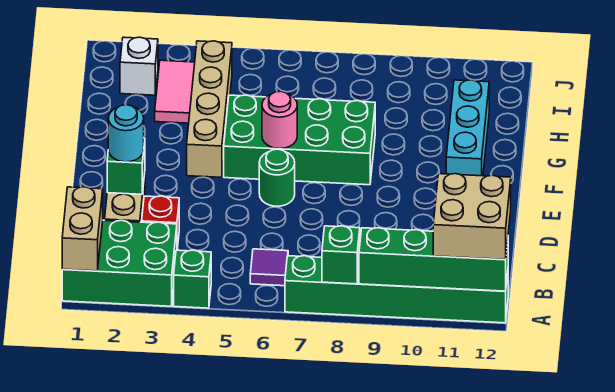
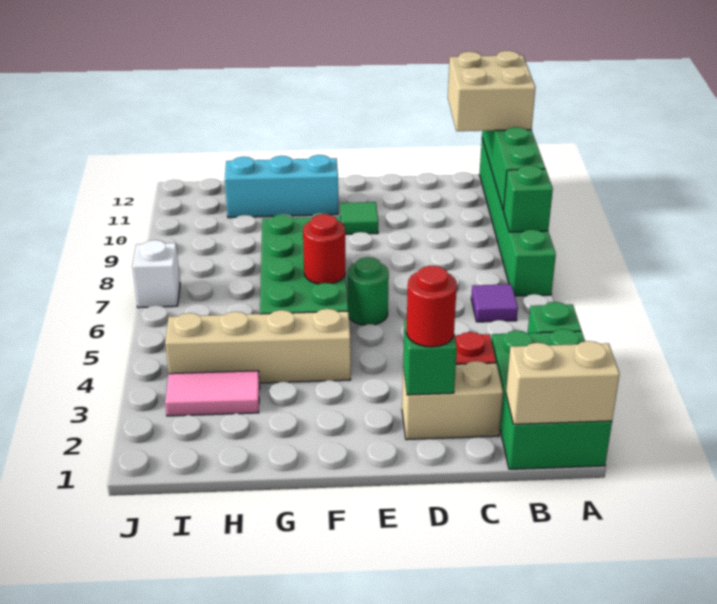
cyan round brick D2 level 3 -> red round brick D2 level 3
none -> green tile E10 level 1
pink round brick F6 level 2 -> red round brick F6 level 2
white brick I2 level 1 -> white brick J7 level 1

